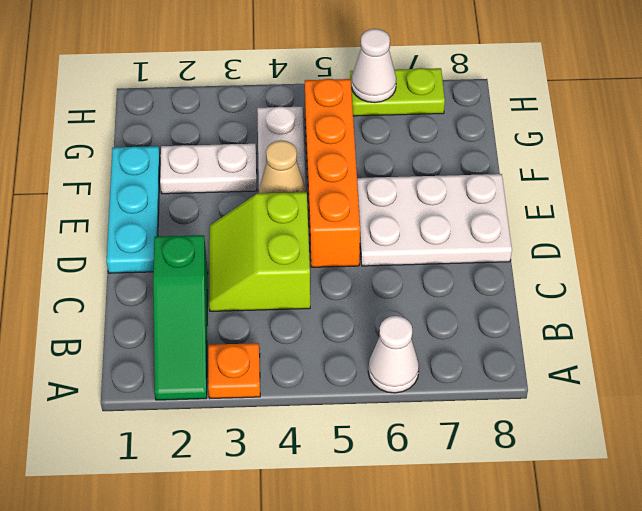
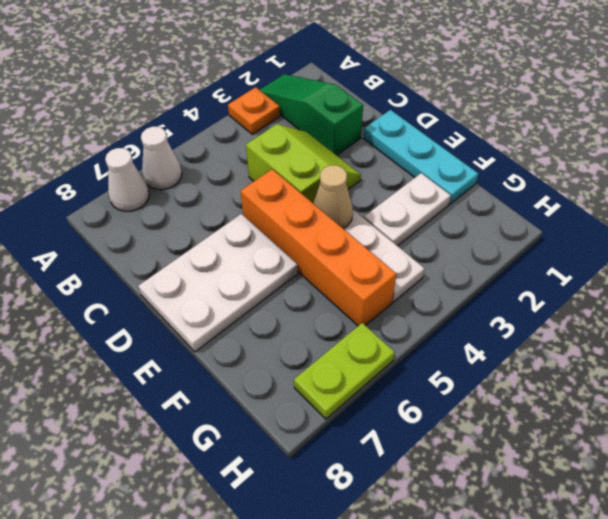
white cone H6 level 2 -> white cone A7 level 1

